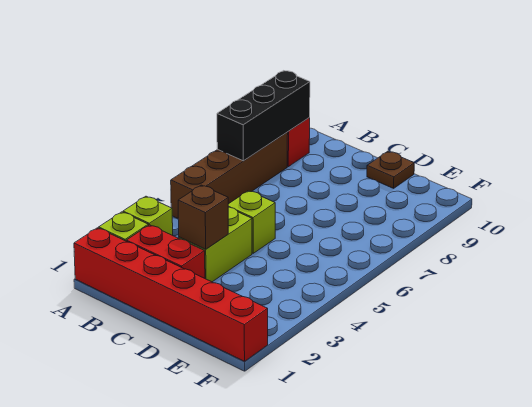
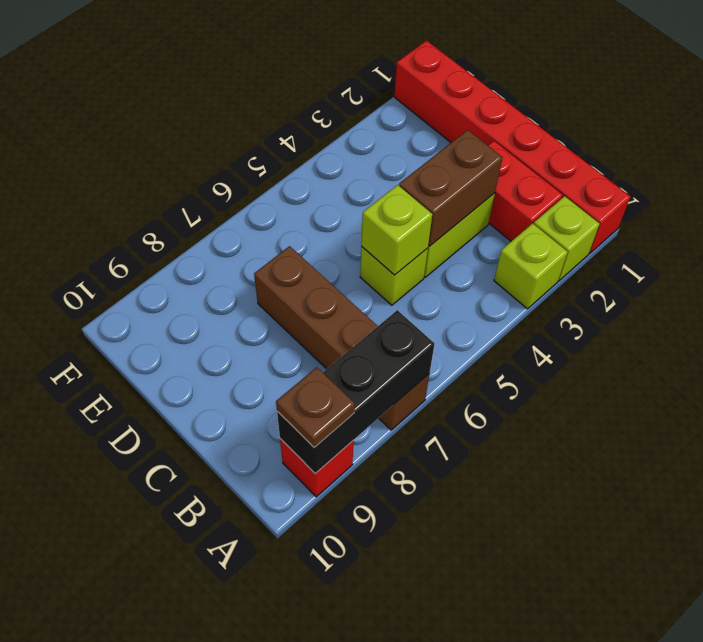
brown brick A5:A8 level 1 -> brown brick A7:D7 level 1
brown brick C3 level 2 -> brown brick C3:C4 level 2
none -> lime brick C5 level 2
brown plate D10 level 1 -> brown plate A9 level 3

